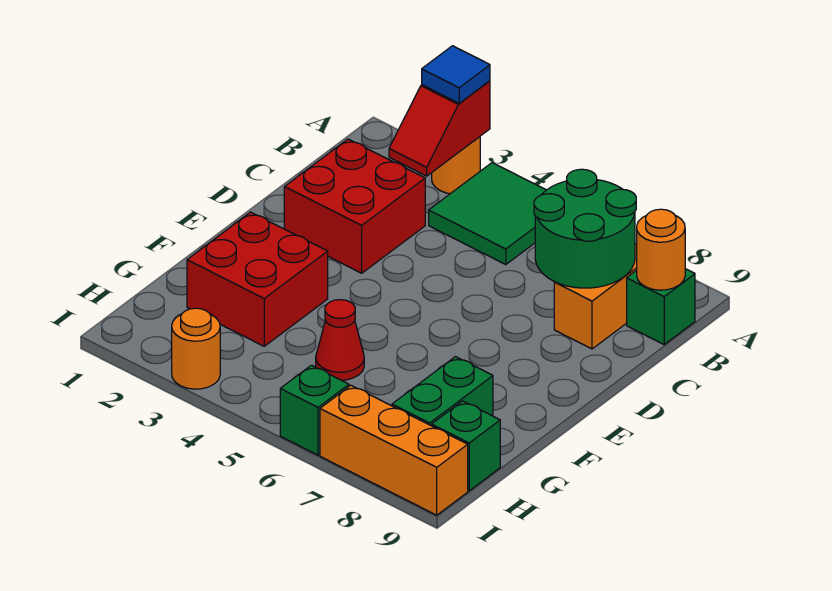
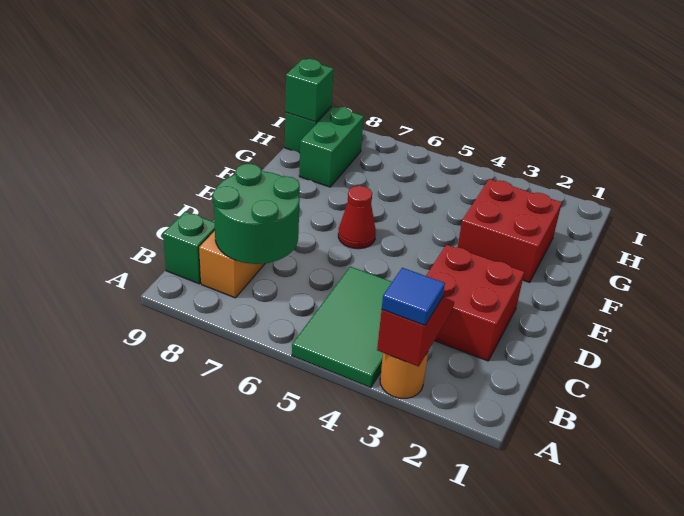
green tile A4:B5 level 1 -> green tile A4:C5 level 1
orange round brick B9 level 2 -> none
red cone G5 level 1 -> red cone E6 level 1
orange round brick I3 level 1 -> none
green brick I6 level 1 -> green brick H9 level 2
orange brick I7:I9 level 1 -> none

